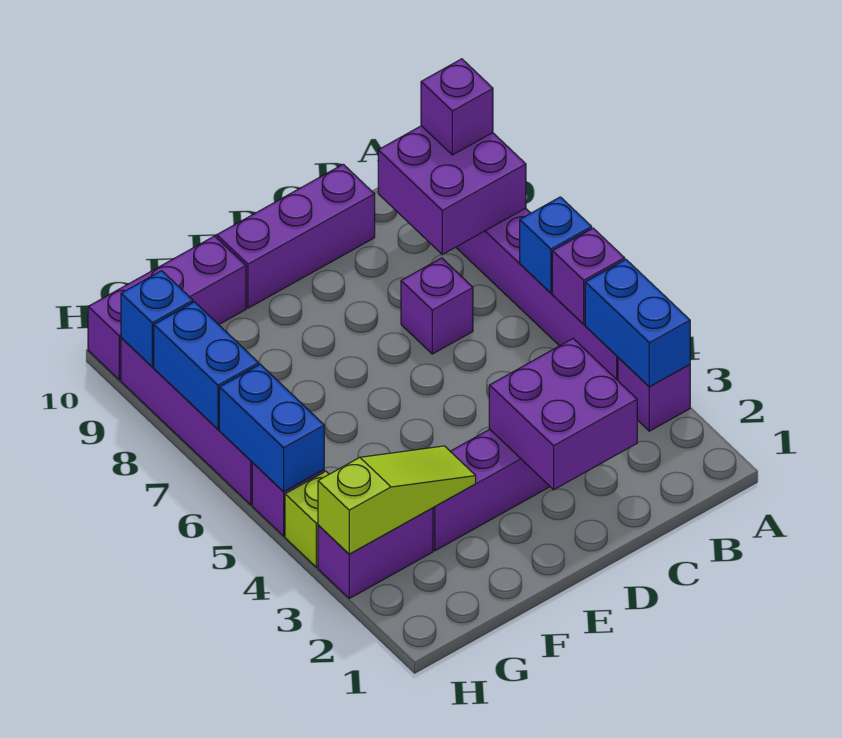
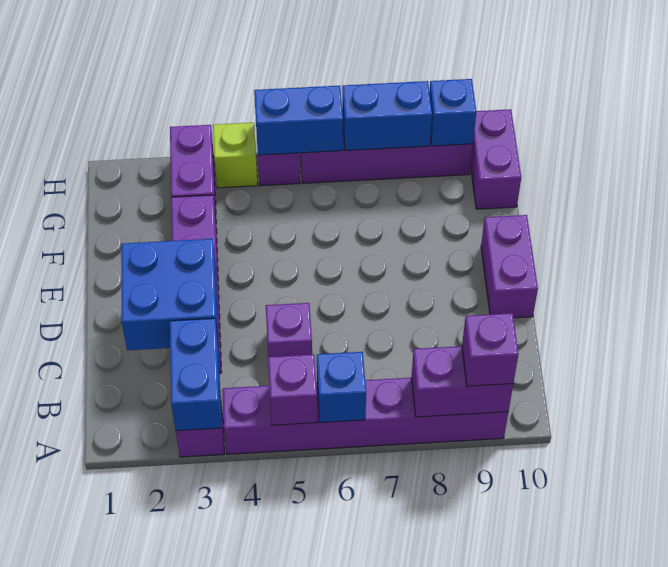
blue brick A3:A4 level 2 -> blue brick A3:B3 level 2
purple brick A8:B9 level 2 -> purple brick A8:A9 level 2
purple brick C2:D3 level 2 -> blue brick C2:D3 level 2
purple brick C7 level 1 -> purple brick C5 level 1
purple brick C10:E10 level 1 -> purple brick D10:E10 level 1
lime slope F3:H3 level 2 top H -> none
purple brick F10:H10 level 1 -> purple brick G10:H10 level 1

